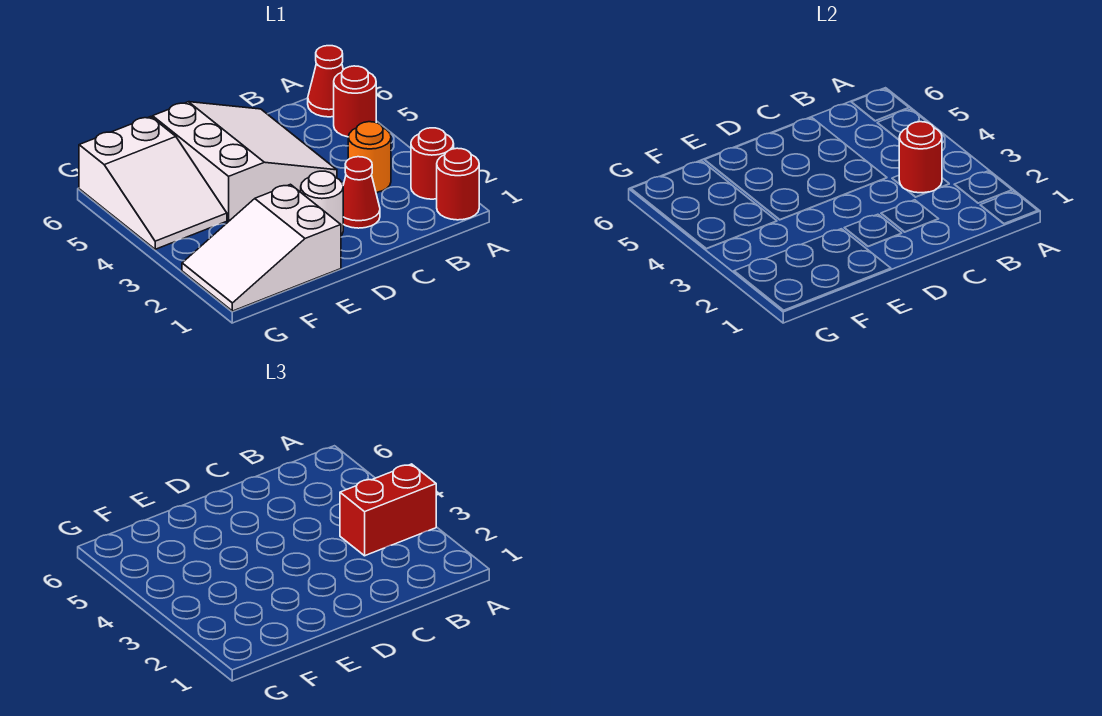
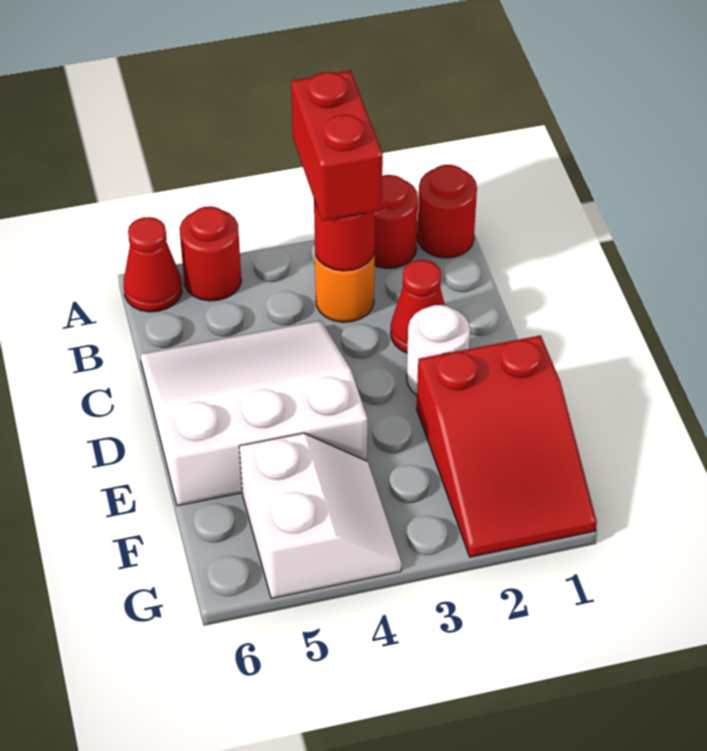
white slope E1:G2 level 1 top E -> red slope E1:G2 level 1 top E
white slope F4:G6 level 1 top 6 -> white slope F4:G5 level 1 top 5

